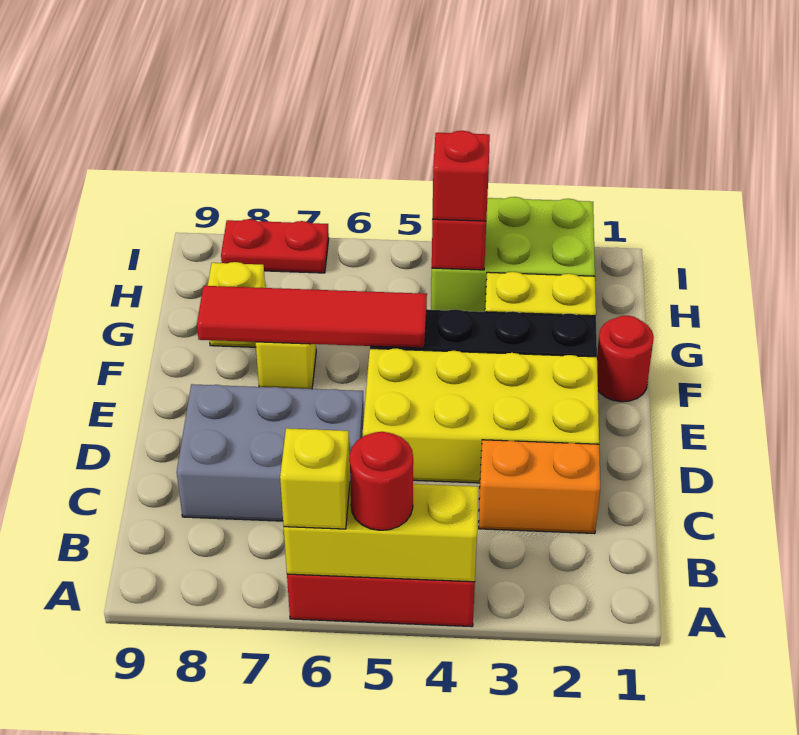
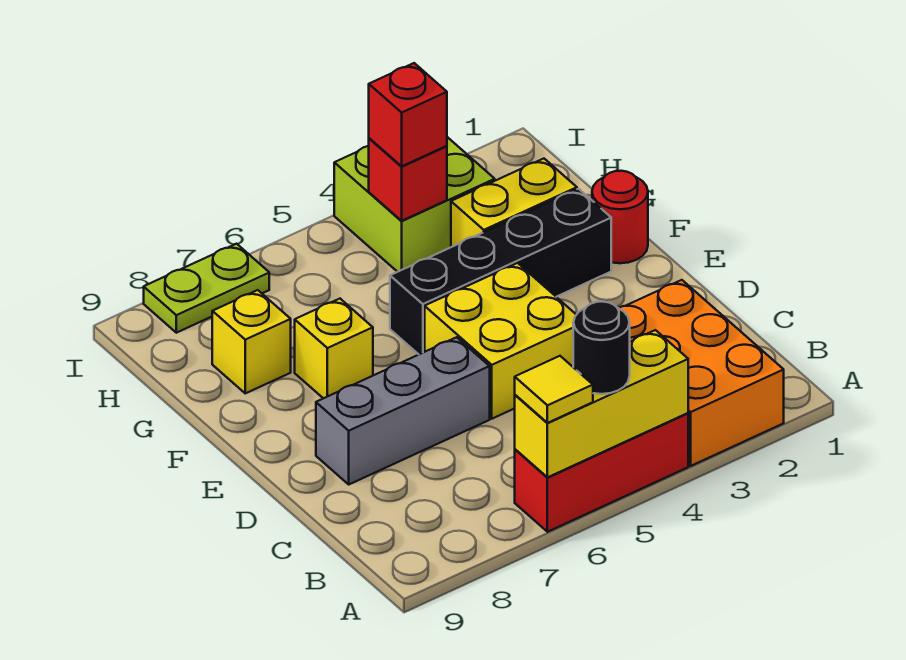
red round brick A5 level 3 -> black round brick A5 level 3
yellow brick A6 level 3 -> yellow tile A6 level 3
orange brick C2:C3 level 1 -> orange brick A2:C3 level 1
grey brick C6:D8 level 1 -> grey brick D6:D8 level 1
yellow brick D2:E5 level 1 -> yellow brick D4:E5 level 1
red tile F5:F8 level 2 -> none
lime brick H2:I4 level 1 -> lime brick H3:I4 level 1
red plate I7:I8 level 1 -> lime plate I7:I8 level 1

